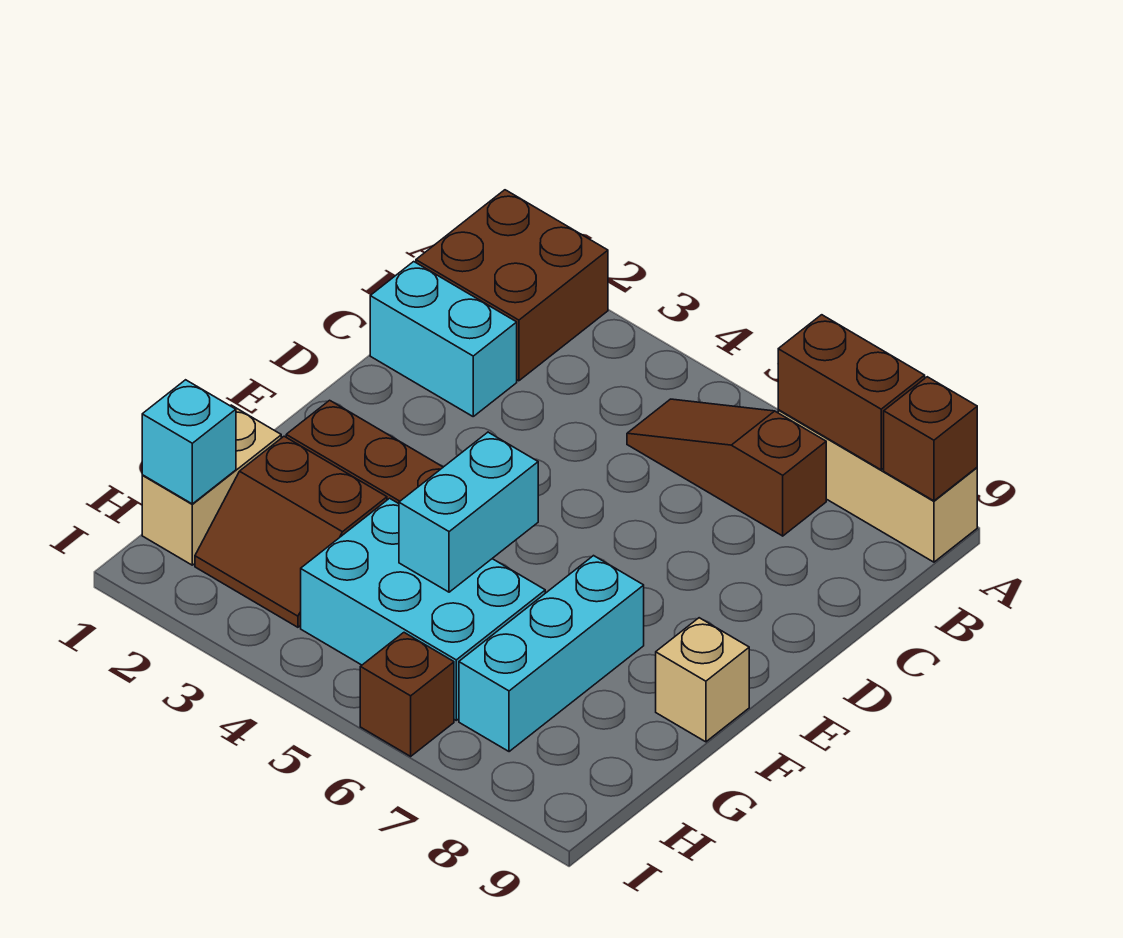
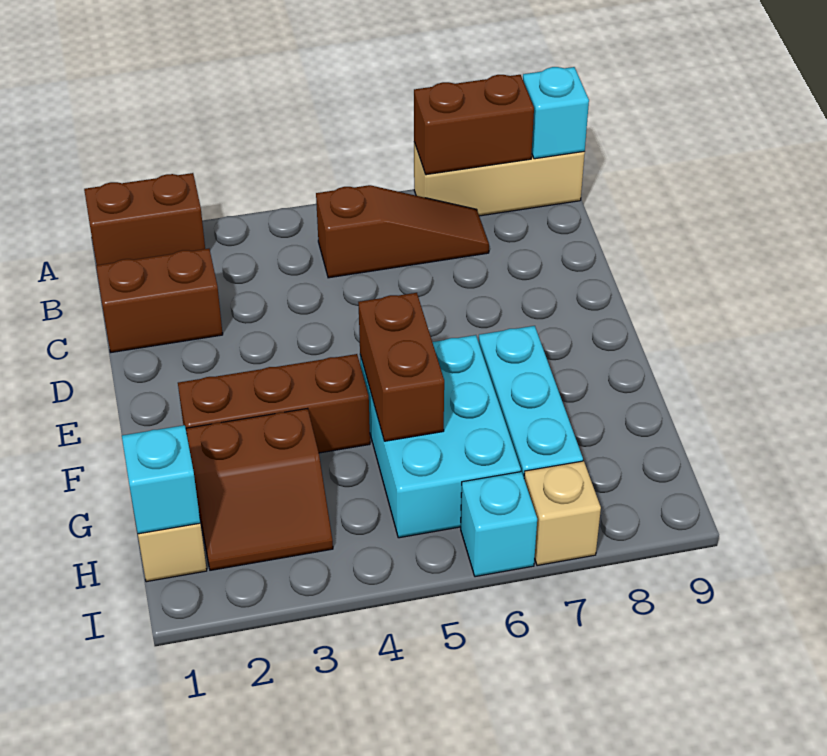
brown brick A1:B2 level 1 -> brown brick A1:A2 level 1
brown brick A9 level 2 -> cyan brick A9 level 2
brown slope B5:B7 level 1 top 7 -> brown slope B5:B7 level 1 top 5
cyan brick C1:C2 level 1 -> brown brick C1:C2 level 1
cyan brick F5:G5 level 2 -> brown brick F5:G5 level 2
tan brick F9 level 1 -> tan brick I7 level 1
cyan brick G4:H6 level 1 -> cyan brick F5:H6 level 1
brown brick I6 level 1 -> cyan brick I6 level 1

